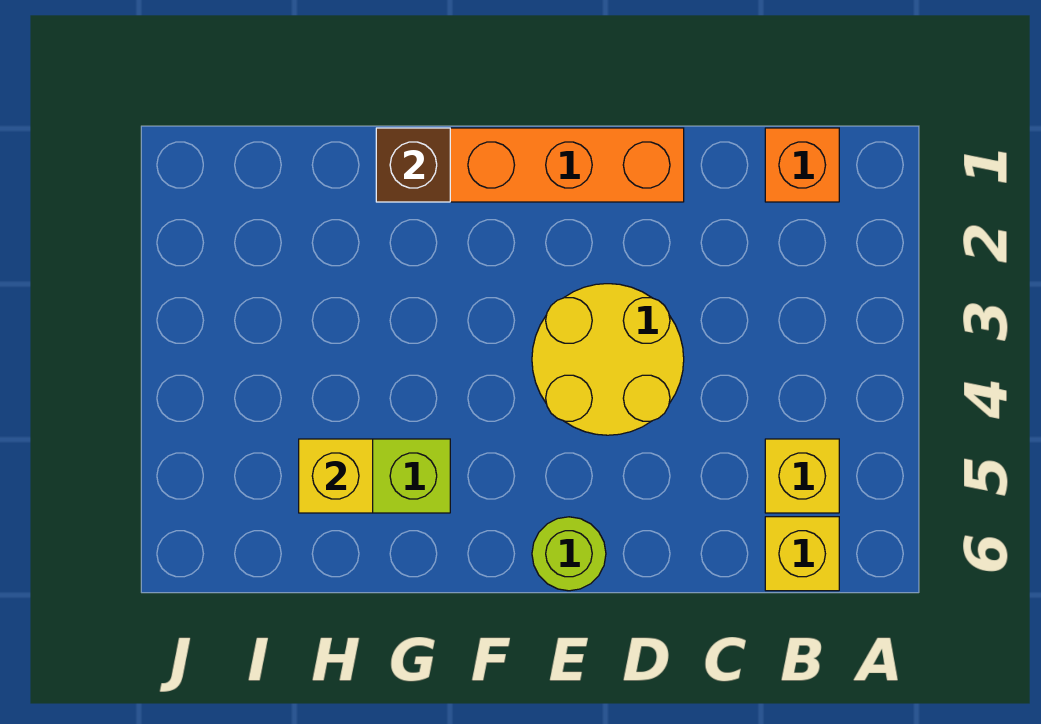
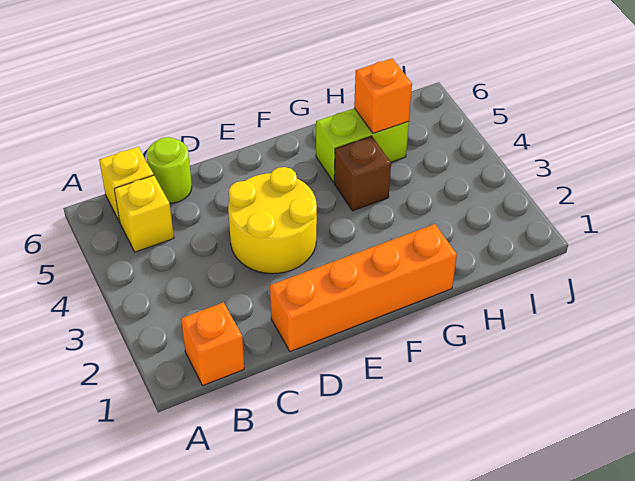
lime round brick E6 level 1 -> lime round brick C6 level 1
brown brick G1 level 2 -> brown brick G4 level 1
yellow brick H5 level 2 -> orange brick H5 level 2

